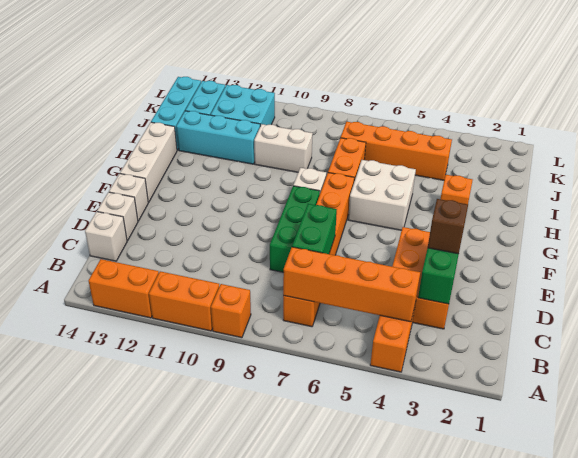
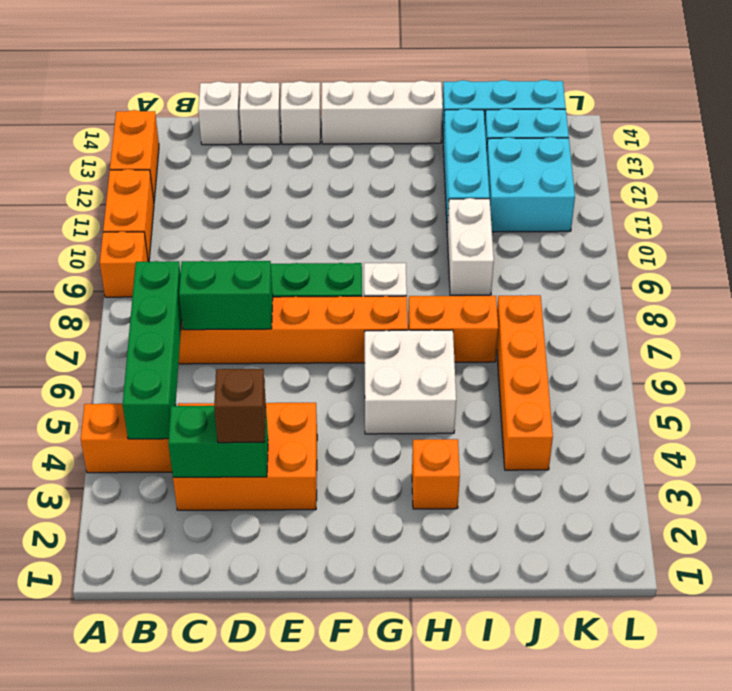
orange brick B4:B7 level 2 -> green brick B4:B7 level 2

